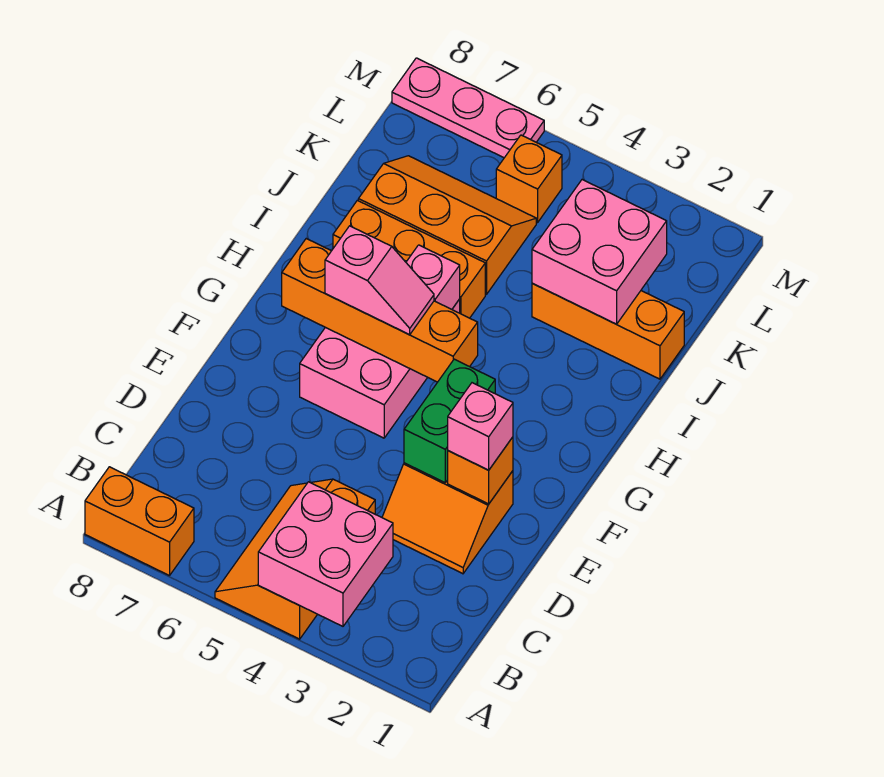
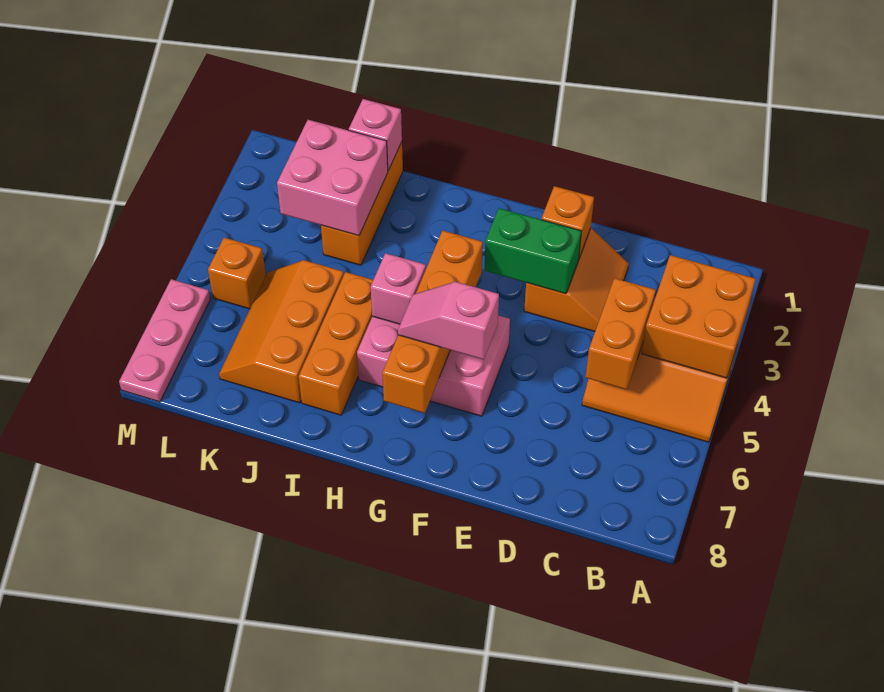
pink brick A3:B4 level 2 -> orange brick A3:B4 level 2
orange brick A7:A8 level 1 -> orange brick C4:C5 level 2
pink brick E2 level 3 -> pink brick J1 level 2
pink slope G5:G6 level 3 top 6 -> pink slope F6:G6 level 3 top F

